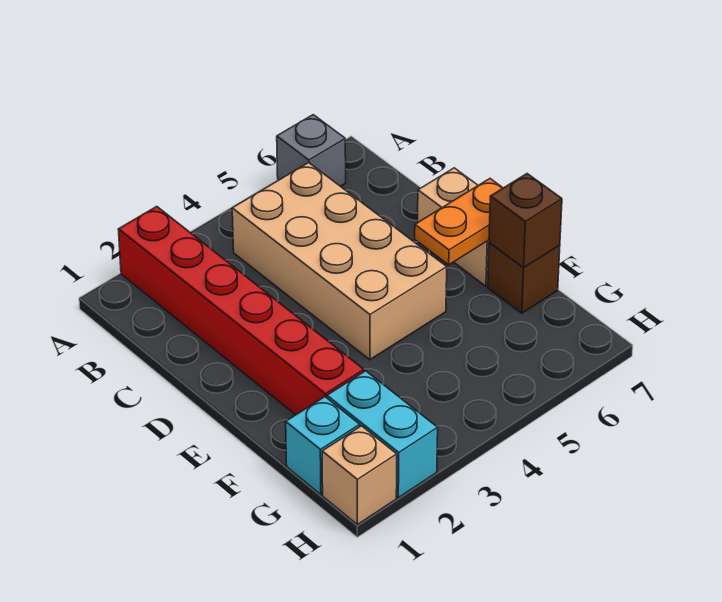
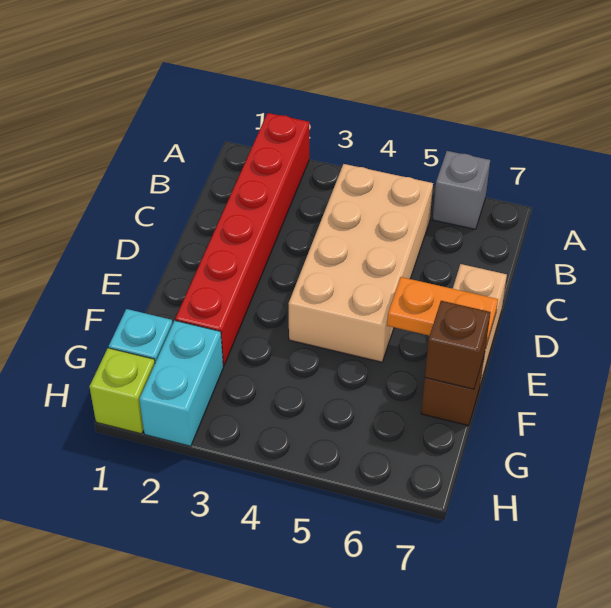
tan brick H1 level 1 -> lime brick H1 level 1

